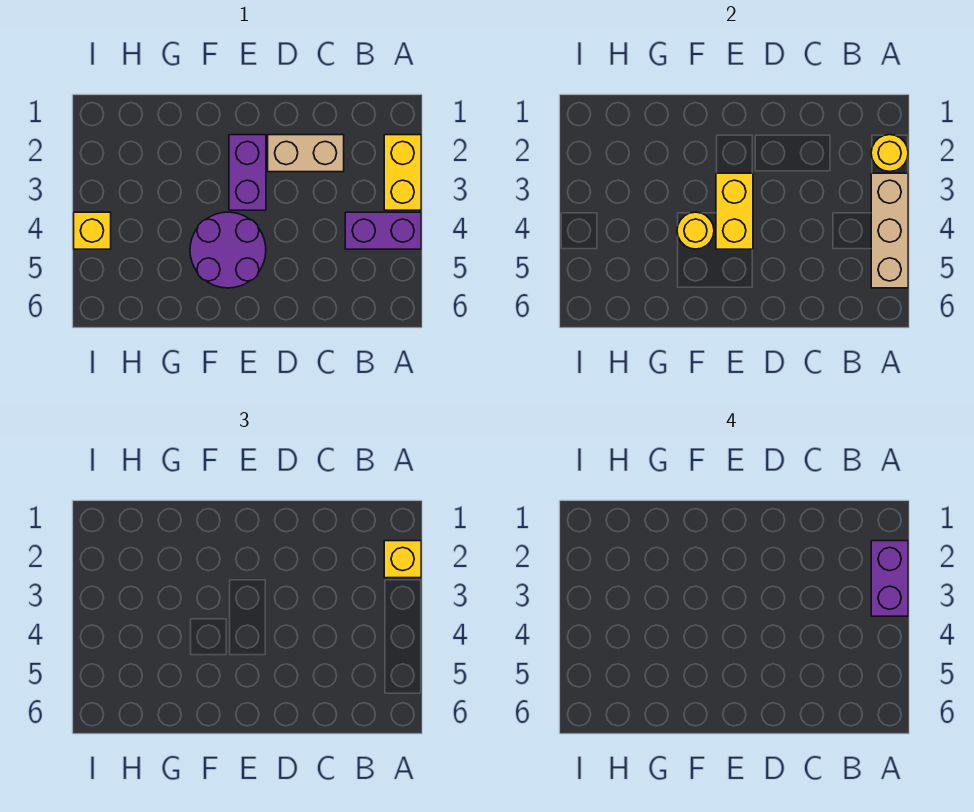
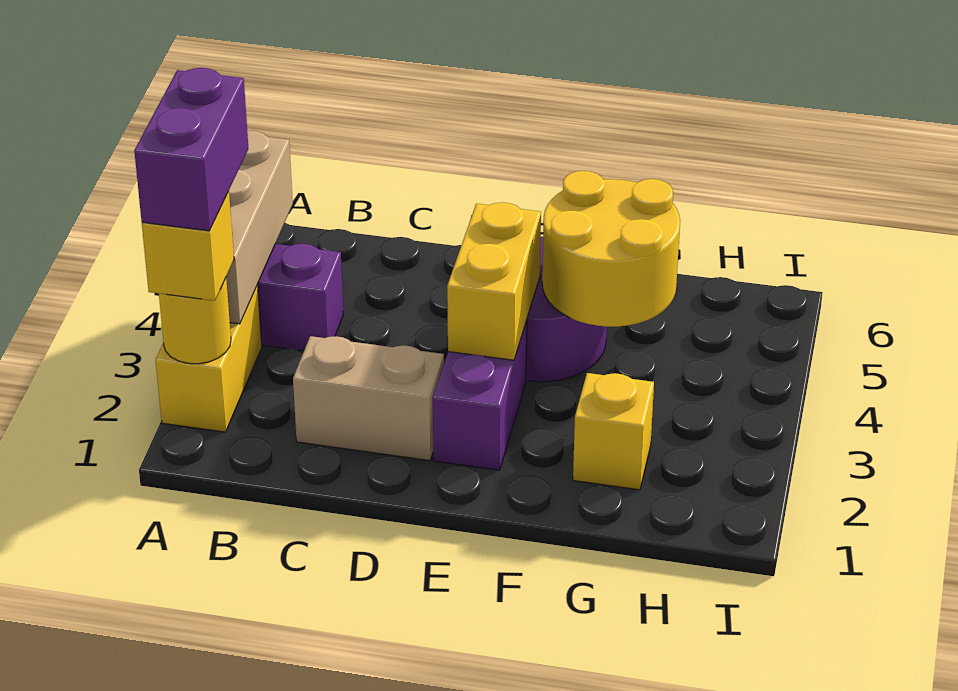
yellow round brick F4 level 2 -> yellow round brick F4:G5 level 2
yellow brick I4 level 1 -> yellow brick G2 level 1

